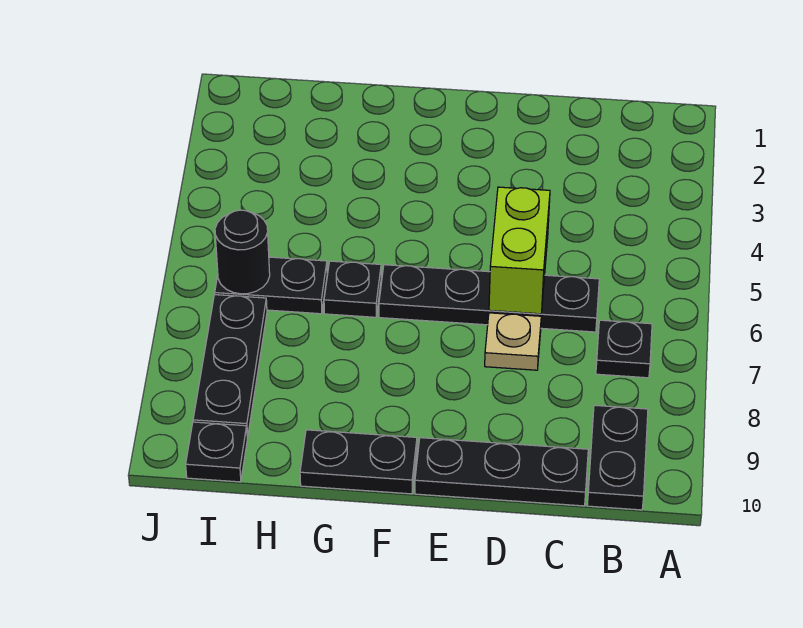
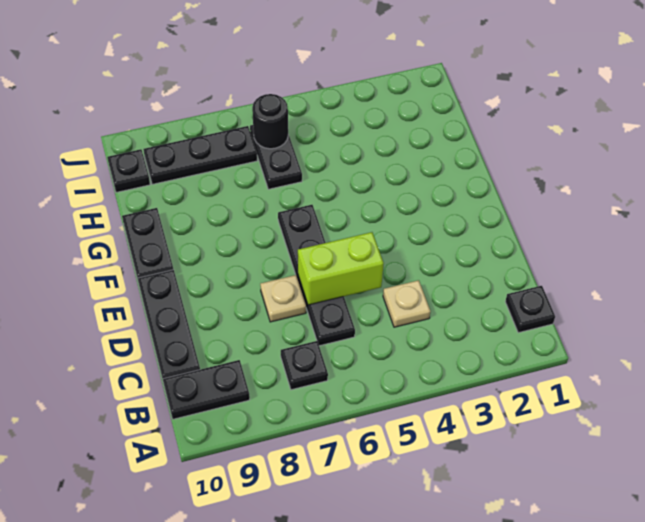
none -> tan plate C4 level 1
black plate G6 level 1 -> black plate B1 level 1

